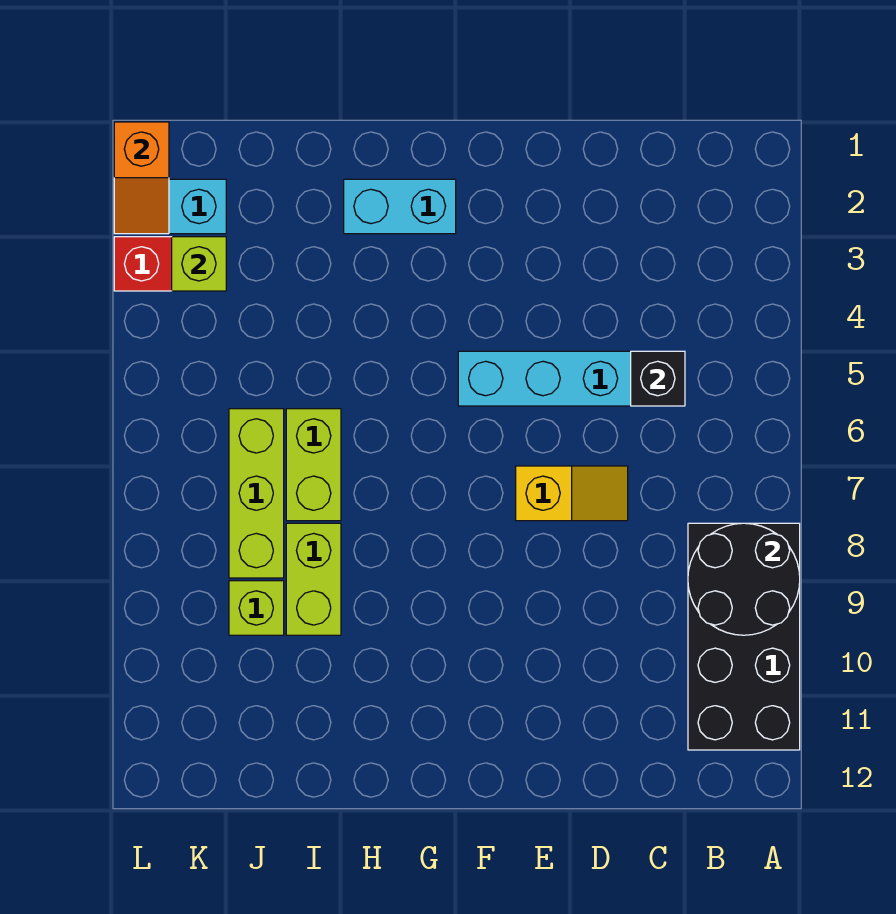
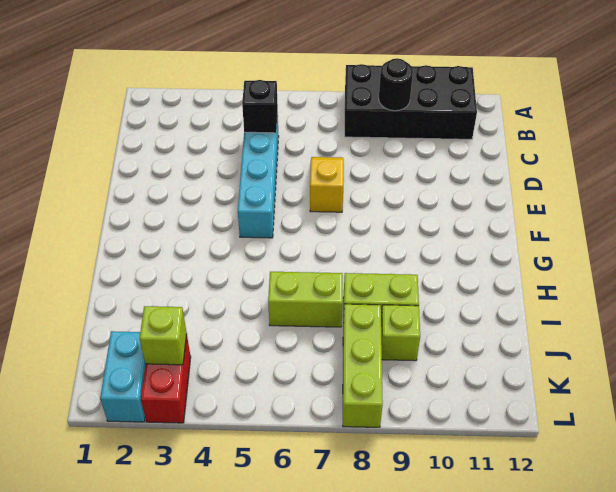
black round brick A8:B9 level 2 -> black round brick B9 level 2
cyan brick G2:H2 level 1 -> none
lime brick J6:J8 level 1 -> lime brick J8:L8 level 1
orange slope L1:L2 level 2 top 1 -> none

